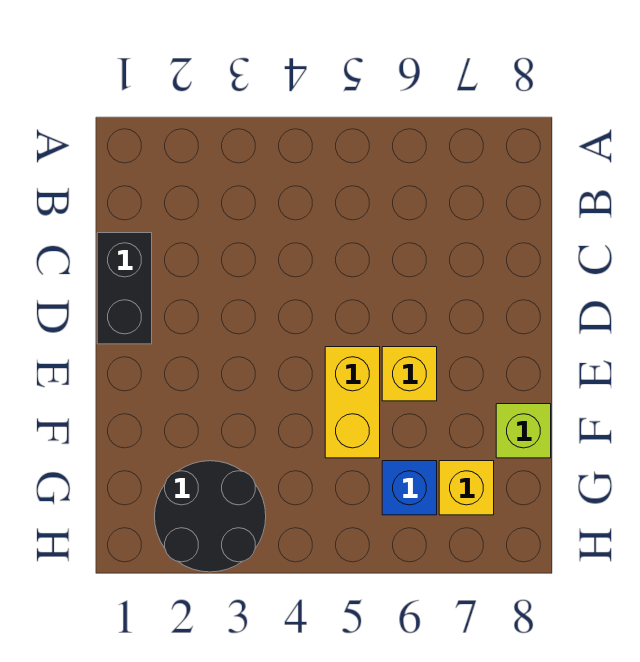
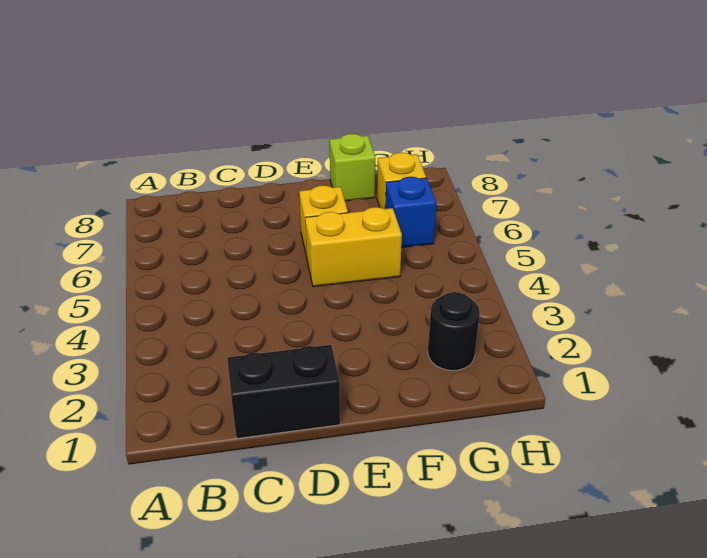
black round brick G2:H3 level 1 -> black round brick G2 level 1

